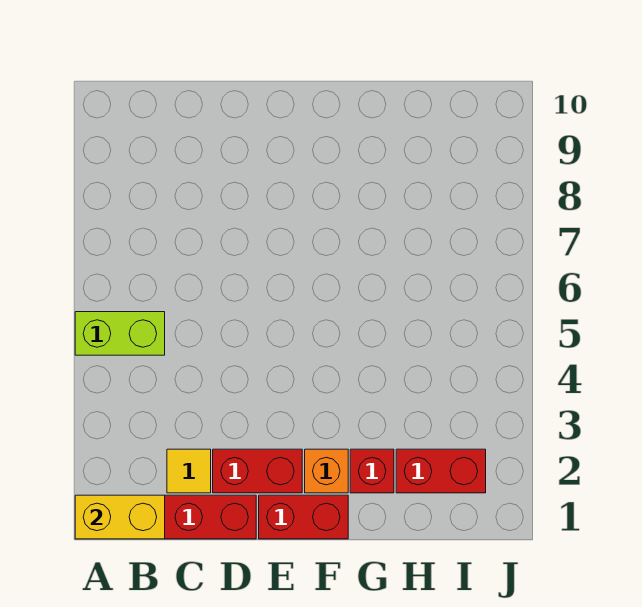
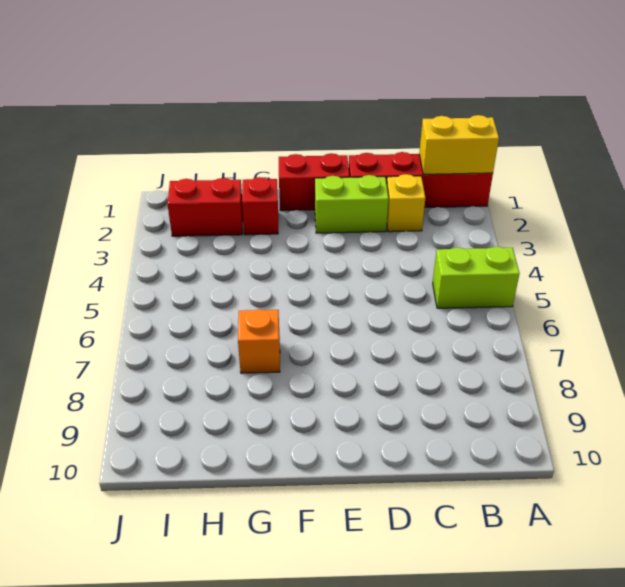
yellow tile C2 level 1 -> yellow brick C2 level 1
red brick D2:E2 level 1 -> lime brick D2:E2 level 1
orange brick F2 level 1 -> orange brick G7 level 1

